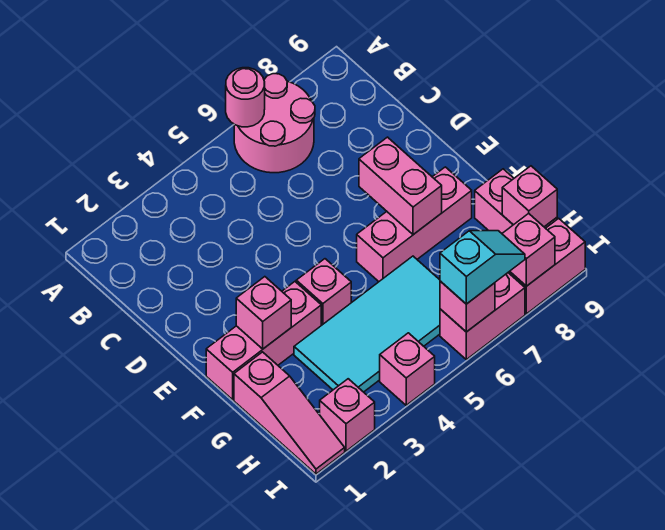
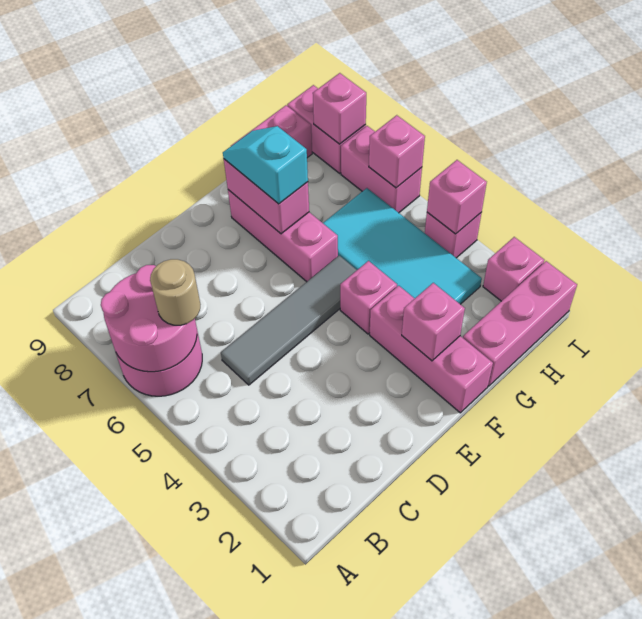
pink round brick A6 level 2 -> pink round brick A6:B7 level 2
none -> tan round brick B6 level 3
none -> grey tile C5:F5 level 1
pink brick E7:F7 level 2 -> pink brick F7:F8 level 2
pink slope G1:I1 level 1 top G -> pink brick G1:I1 level 1
pink brick H9 level 2 -> pink brick I4 level 2
cyan slope I6:I7 level 3 top 6 -> cyan slope F7:F8 level 3 top 7

